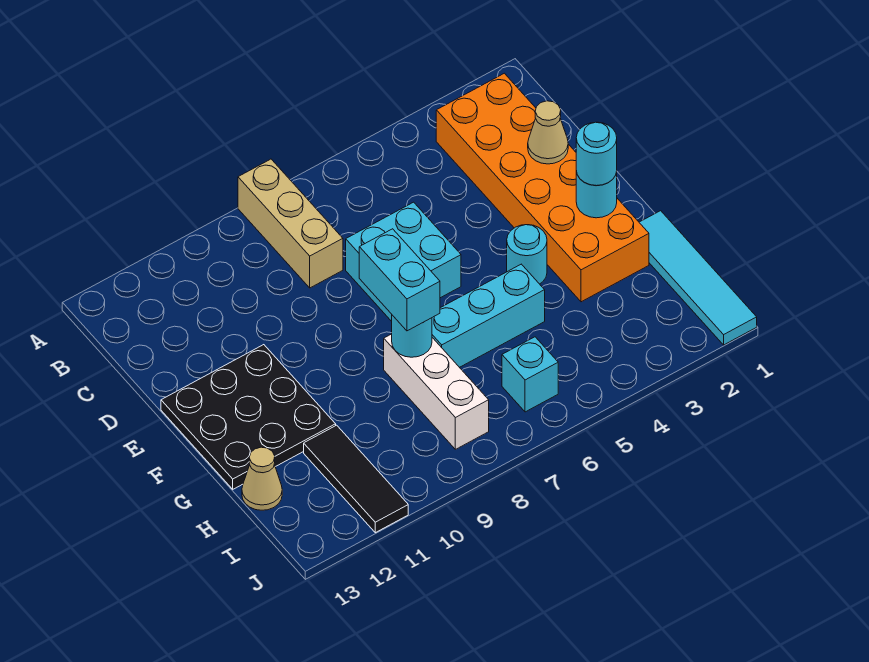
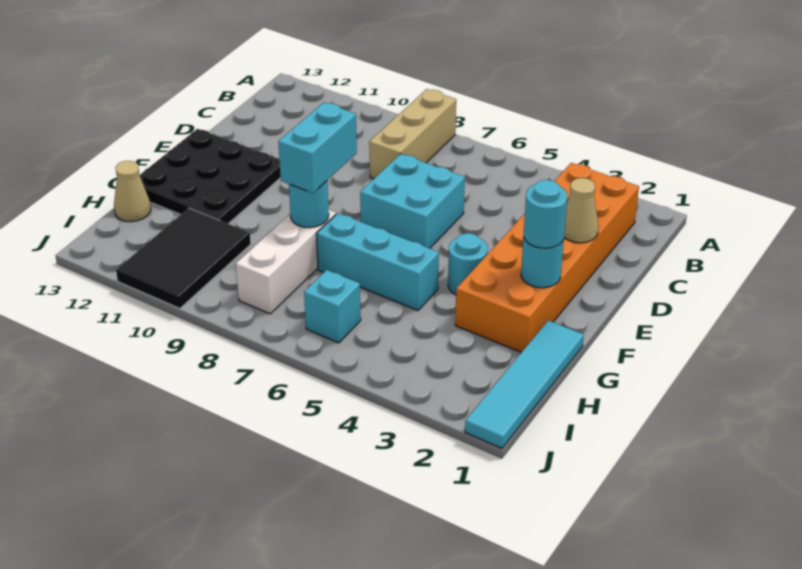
black tile H11:J11 level 1 -> black tile H10:J11 level 1

